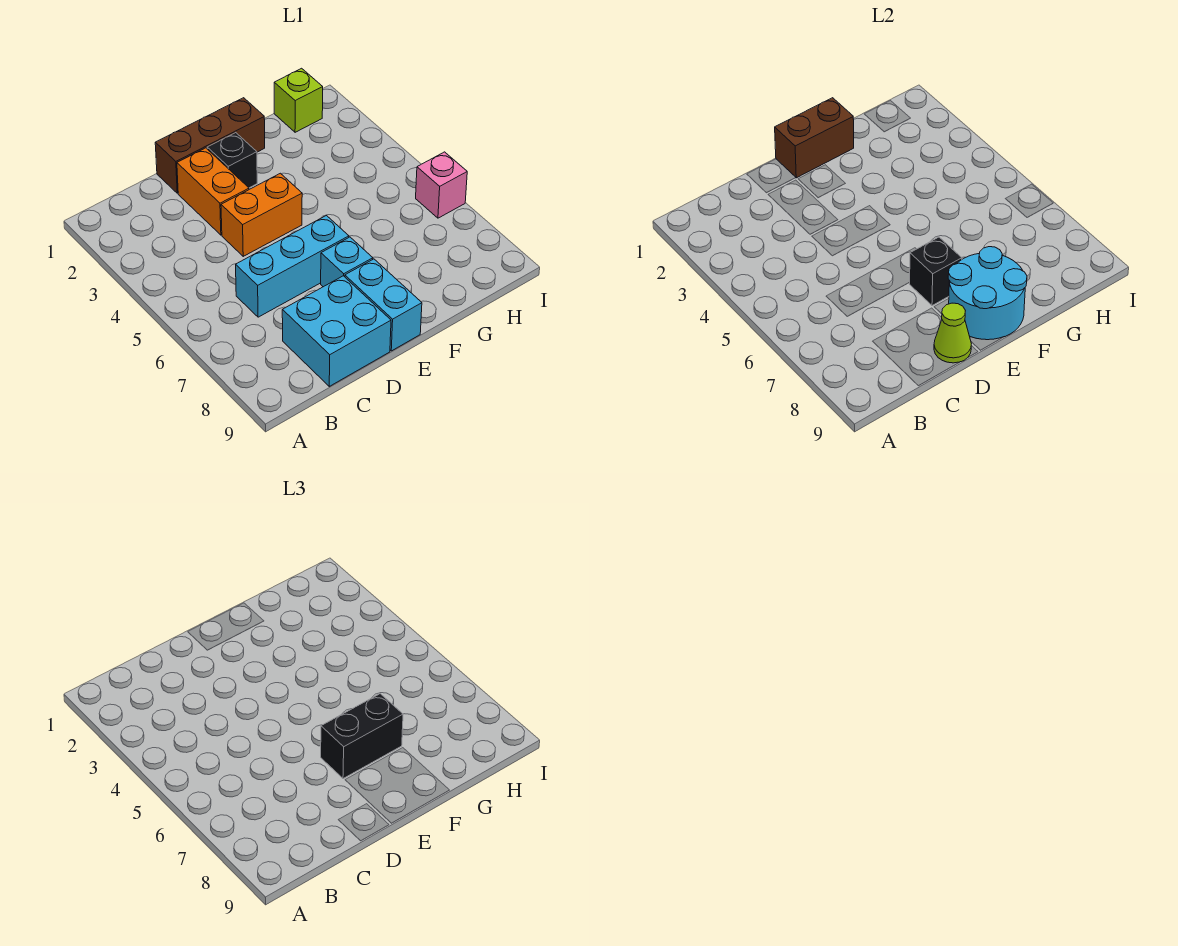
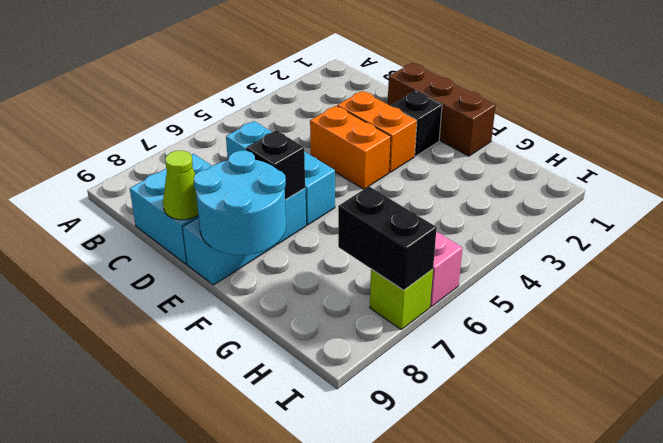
orange brick D2:D3 level 1 -> orange brick D3:E3 level 1
brown brick E1:F1 level 2 -> none
black brick E7:F7 level 3 -> black brick H7:I7 level 2
lime brick H1 level 1 -> lime brick I7 level 1

